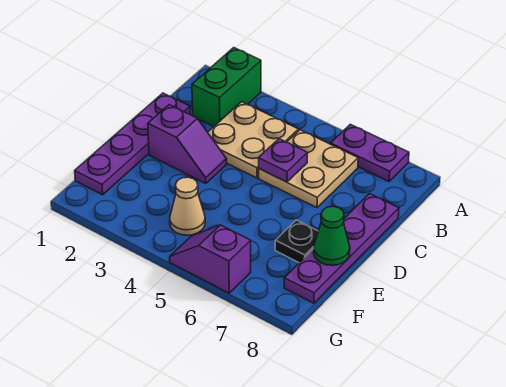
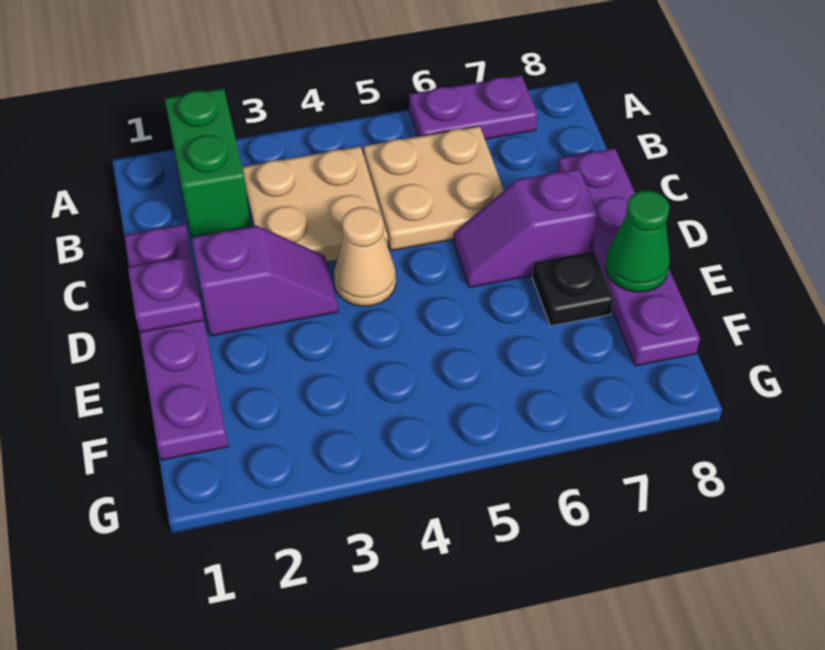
purple plate C5 level 2 -> purple plate D1 level 2
tan cone F4 level 1 -> tan cone D4 level 1
purple slope G5:G6 level 1 top 6 -> purple slope D6:D7 level 1 top 7

